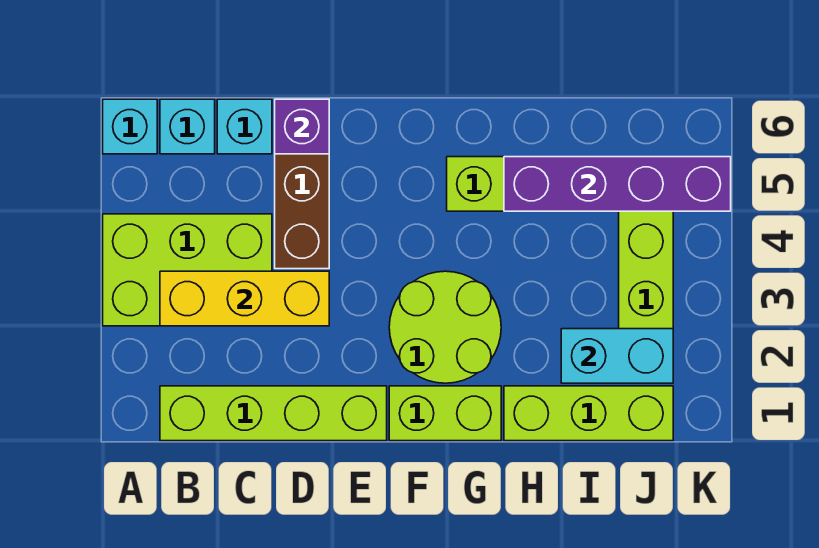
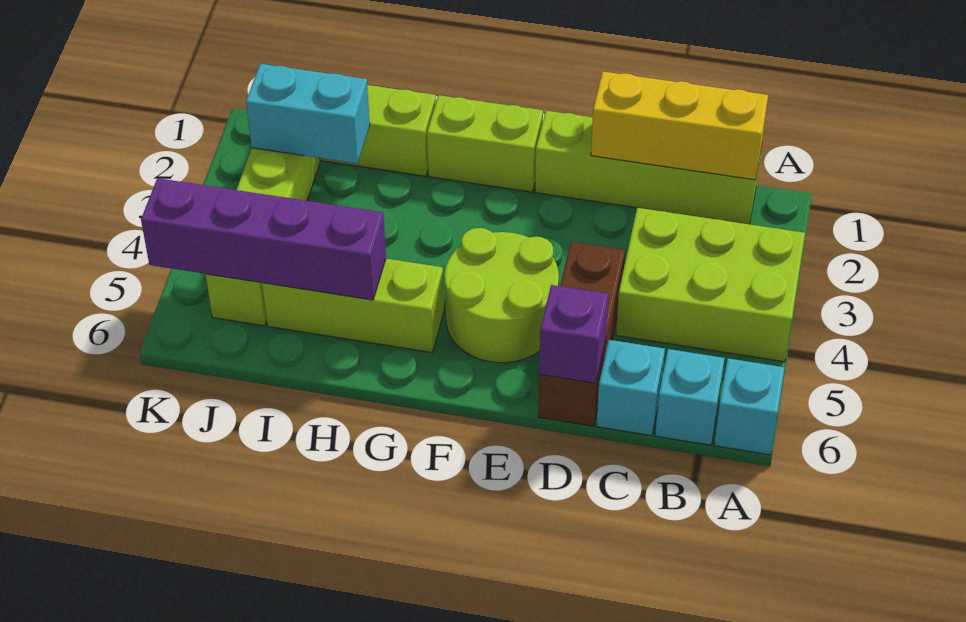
yellow brick B3:D3 level 2 -> yellow brick B1:D1 level 2
lime round brick F2:G3 level 1 -> lime round brick E4:F5 level 1

